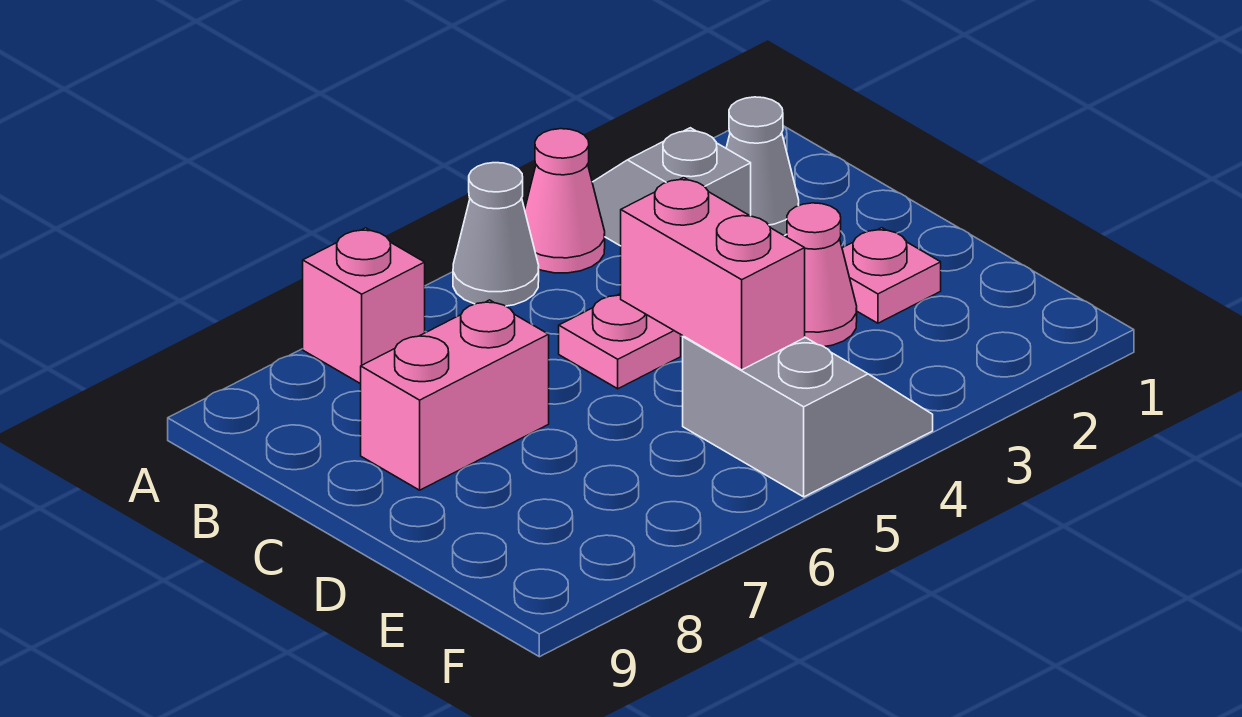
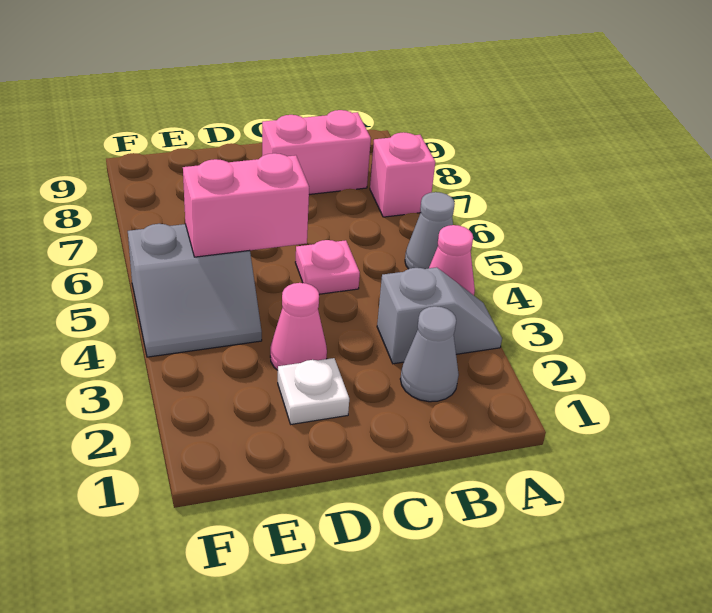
pink brick C7:C8 level 1 -> pink brick B8:C8 level 1
pink plate D2 level 1 -> white plate D2 level 1

